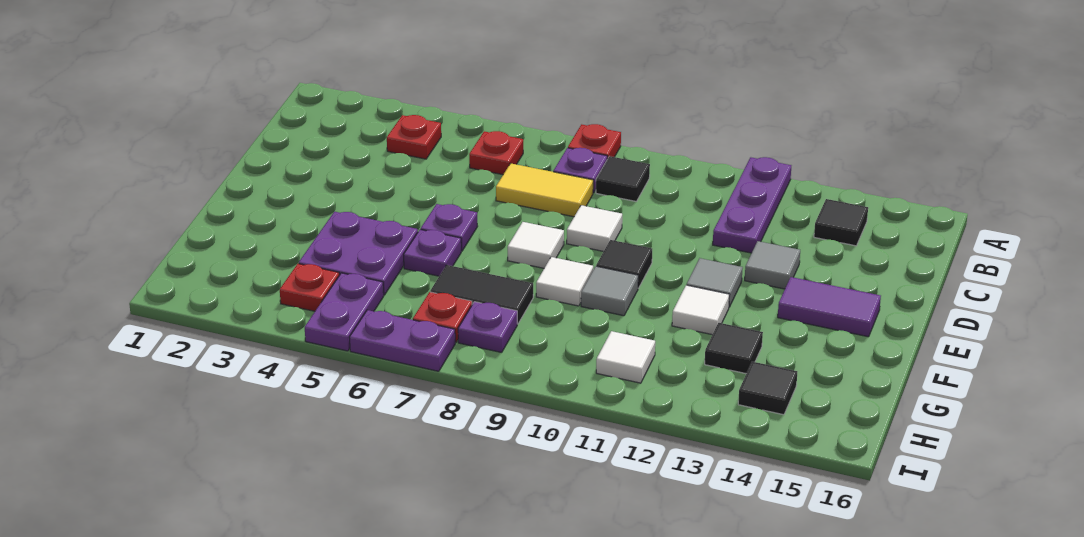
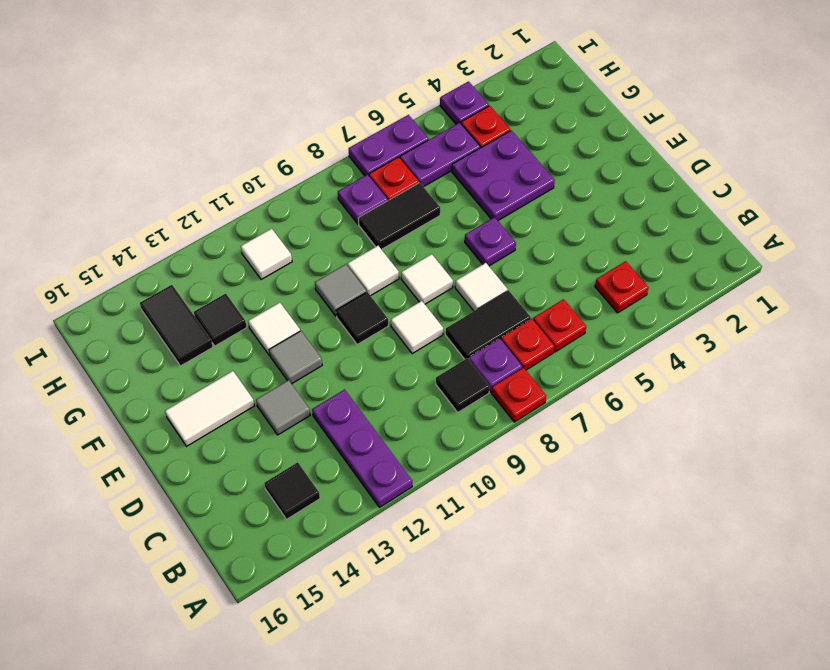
none -> red plate B7 level 1
yellow tile C7:C8 level 1 -> black tile C7:C8 level 1
none -> white tile D7 level 1
purple tile E14:E15 level 1 -> white tile E14:E15 level 1
purple plate F6 level 1 -> purple plate I4 level 1
purple plate H5:I5 level 1 -> purple plate H5:H6 level 1
black tile H14 level 1 -> black tile G14:H14 level 1

